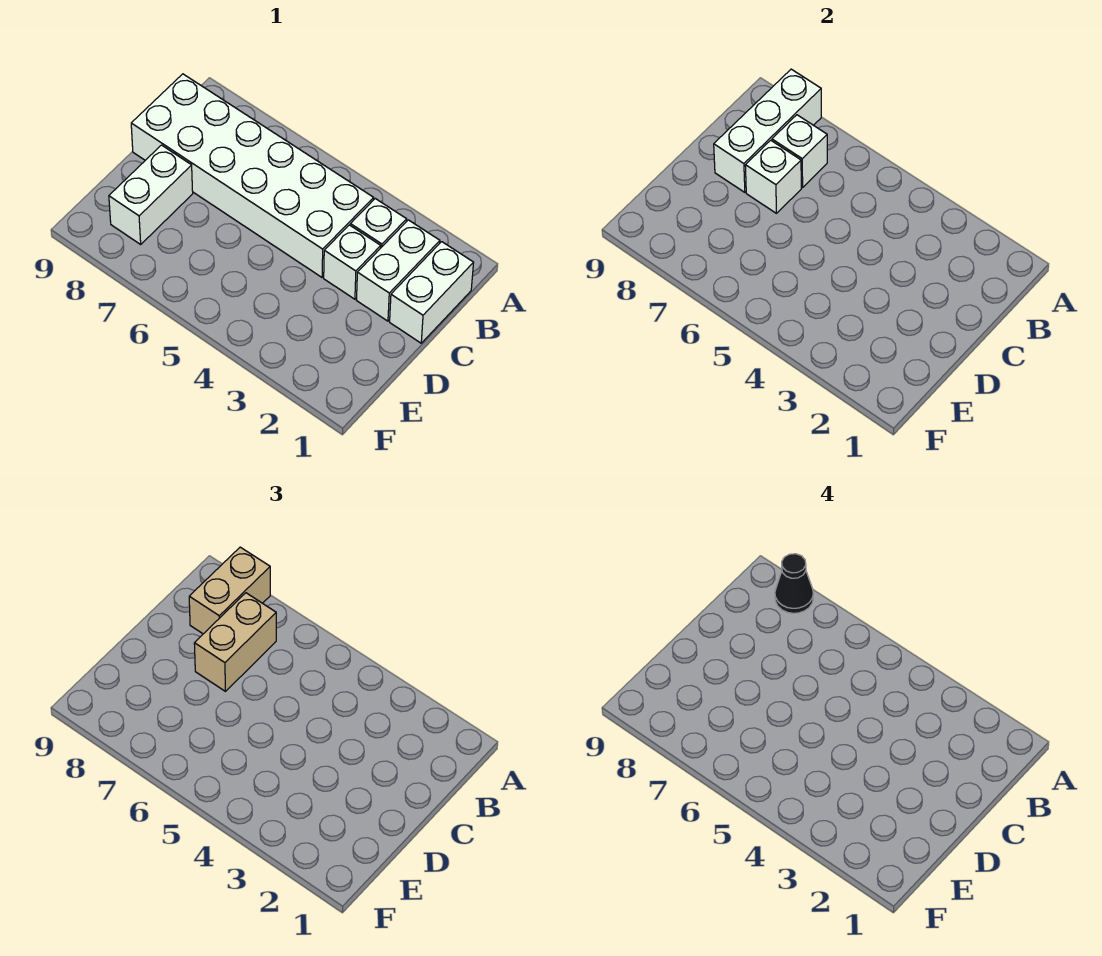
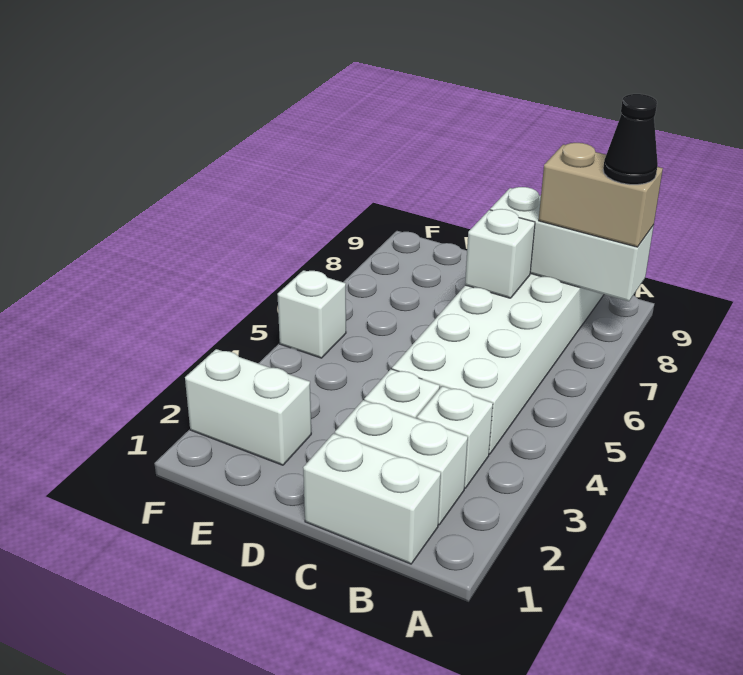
white brick B7 level 2 -> white brick F5 level 1
tan brick B7:C7 level 3 -> none
white brick D8:E8 level 1 -> white brick E2:F2 level 1

